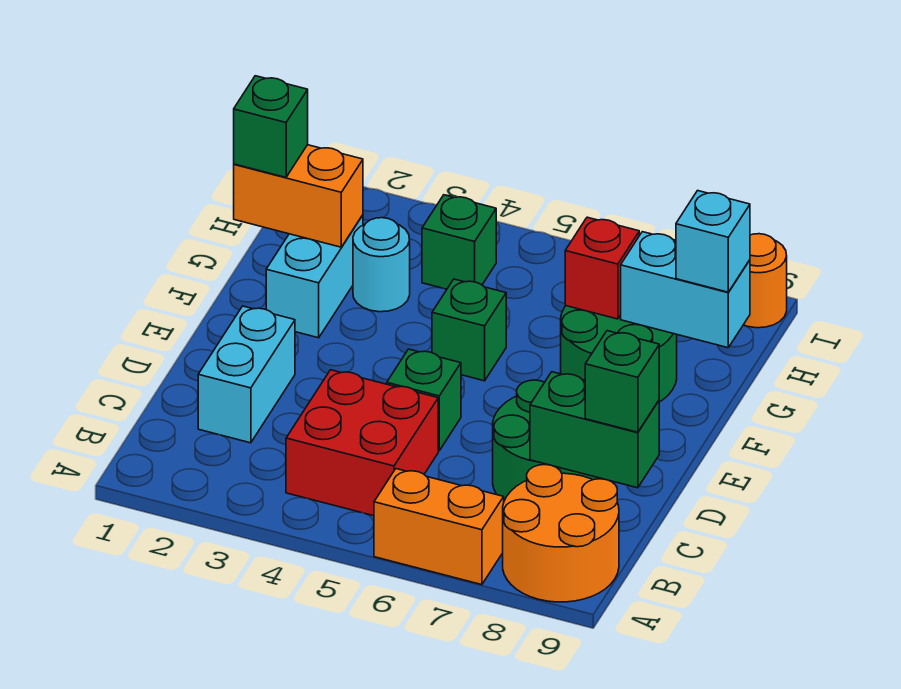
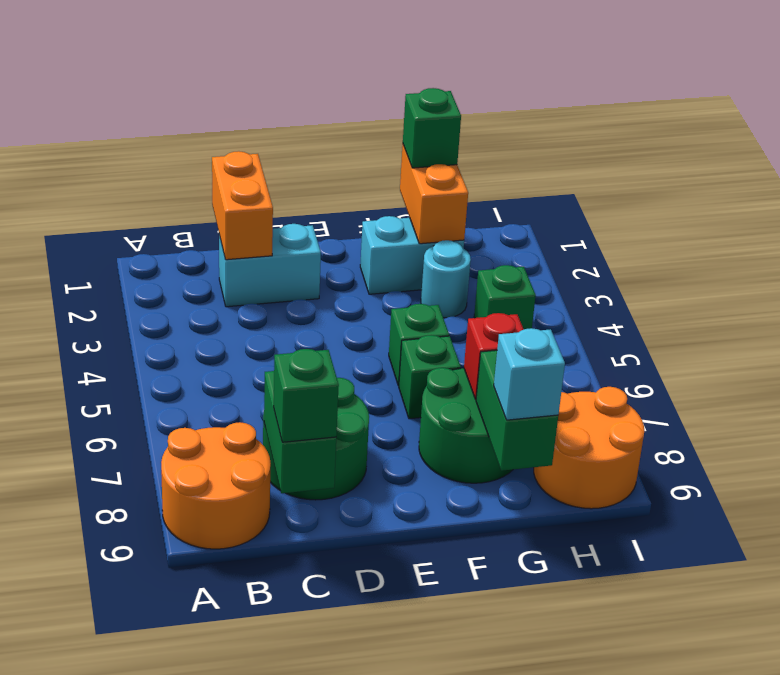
orange brick A6:A7 level 1 -> orange brick C1:C2 level 2
red brick B4:C5 level 1 -> none
green brick D5 level 1 -> green brick F6 level 1
cyan brick G8:G9 level 2 -> green brick G8:G9 level 2
orange round brick I9 level 1 -> orange round brick H8:I9 level 1

